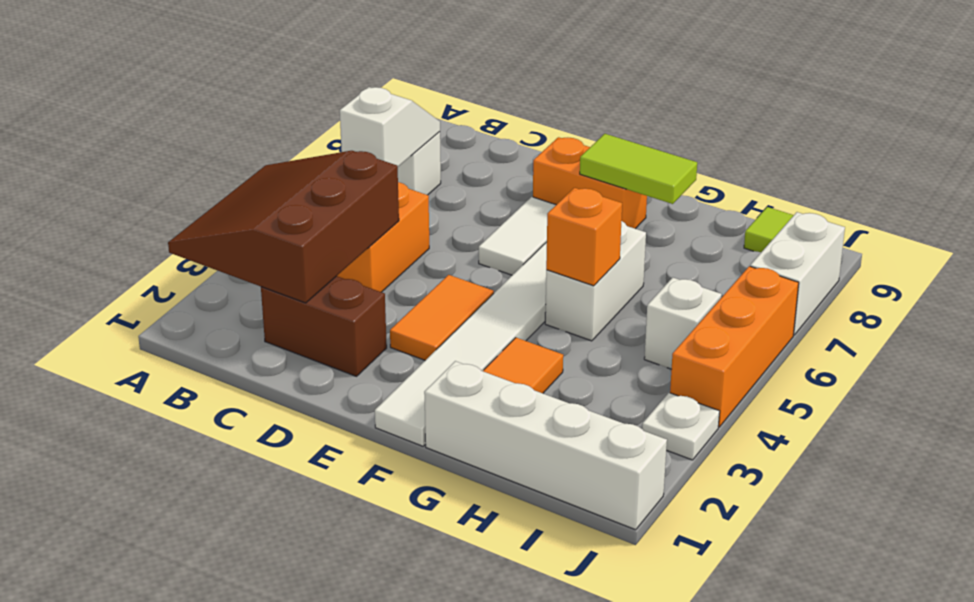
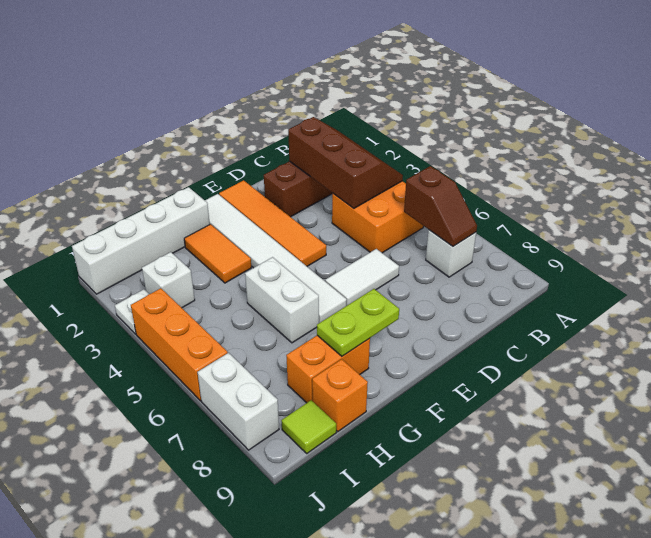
brown slope A2:C4 level 2 top C -> brown slope B2:C4 level 2 top C
white slope B6:B7 level 2 top 6 -> brown slope B6:B7 level 2 top 6
orange tile E3:E4 level 1 -> orange tile E1:E4 level 1
white tile E6:E7 level 1 -> white tile D6:E6 level 1
orange brick E8:F8 level 1 -> orange brick G8:H8 level 1
lime tile F8:G8 level 2 -> lime plate F8:G8 level 2
orange brick G5 level 2 -> orange brick H9 level 1
white brick I5 level 1 -> white brick I3 level 1

